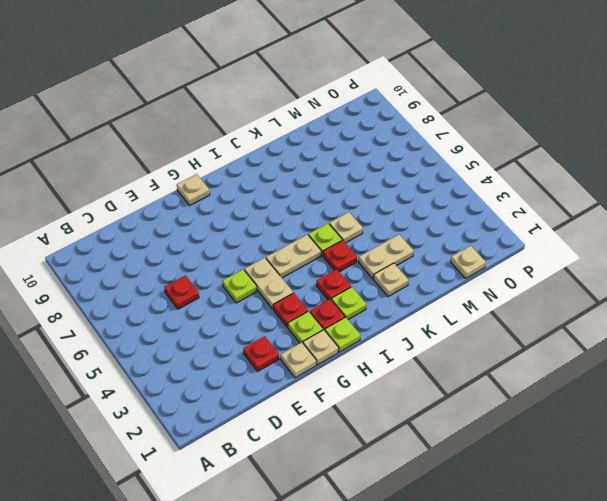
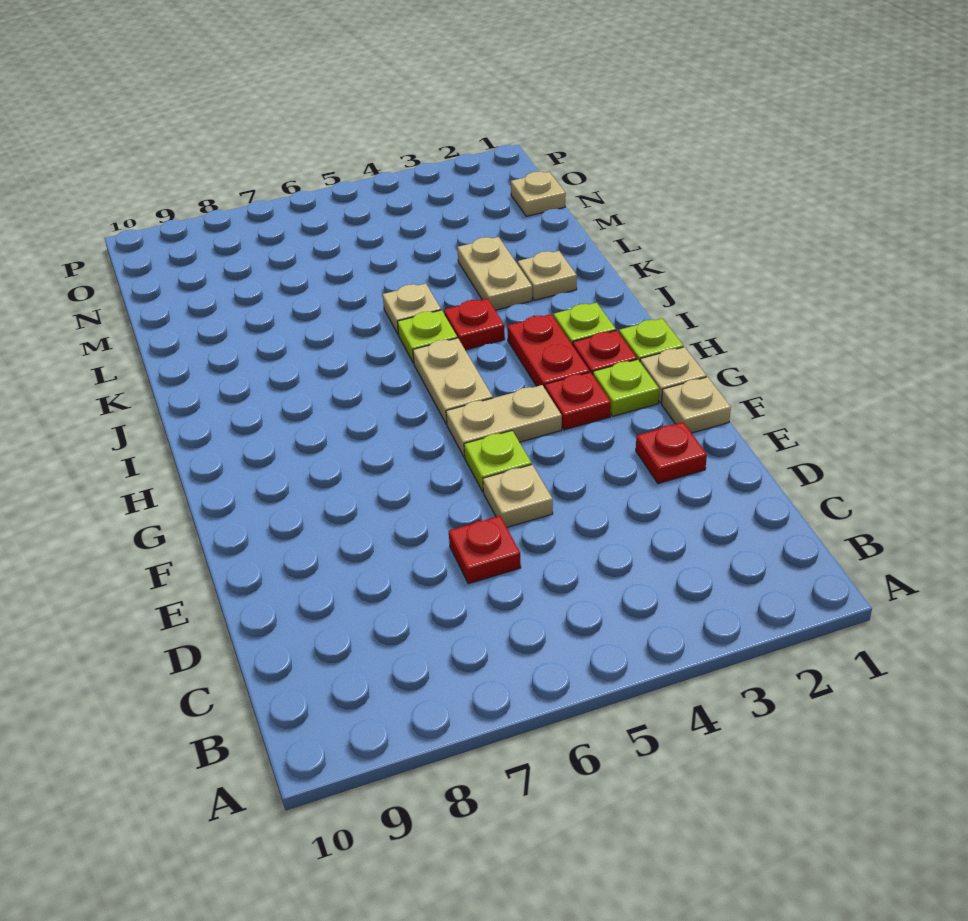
tan plate G10 level 1 -> tan plate E5 level 1
red plate I3 level 1 -> red plate H3:I3 level 1

